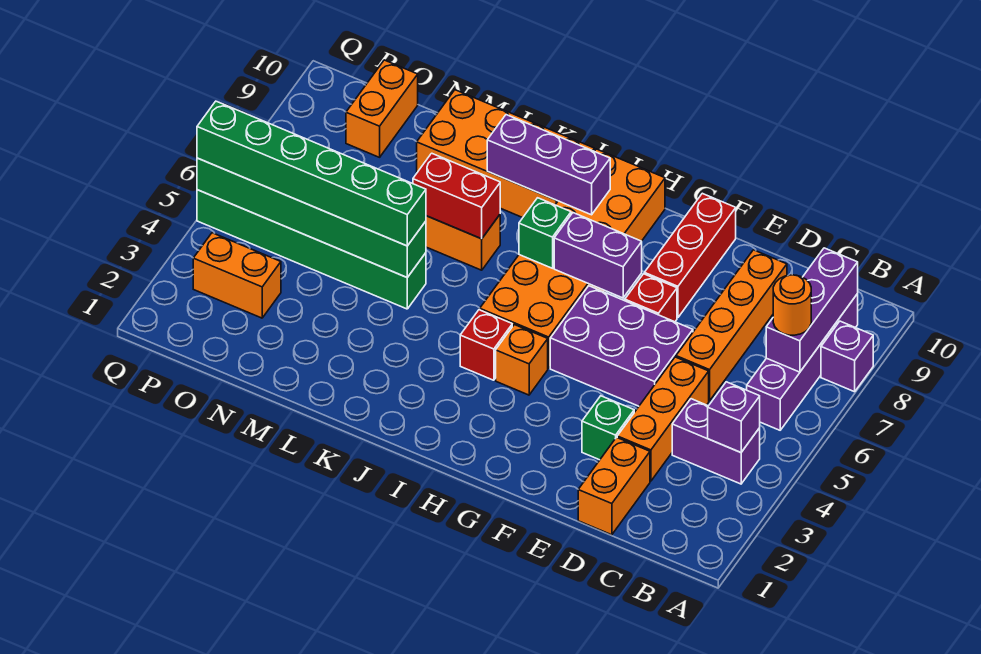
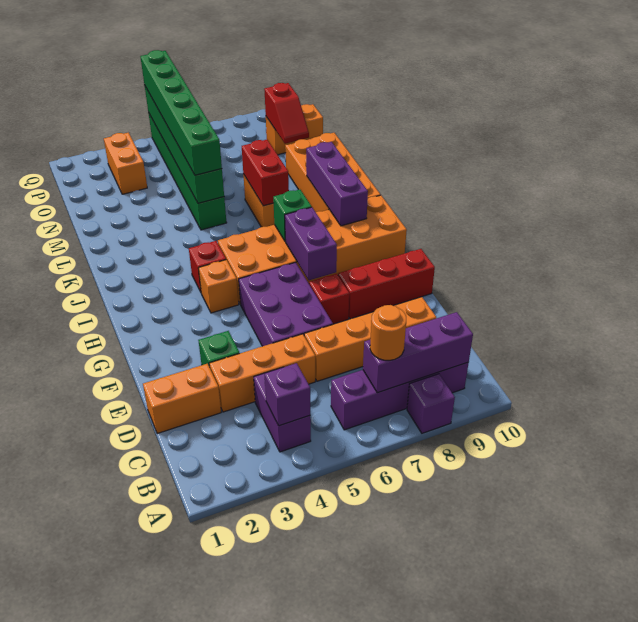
none -> red slope N9:O9 level 2 top O

